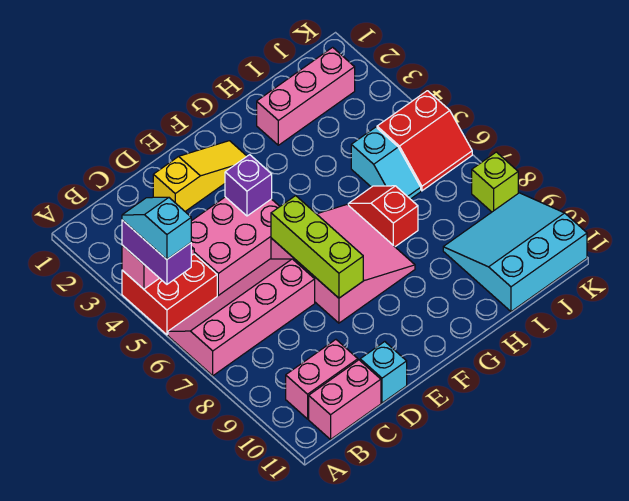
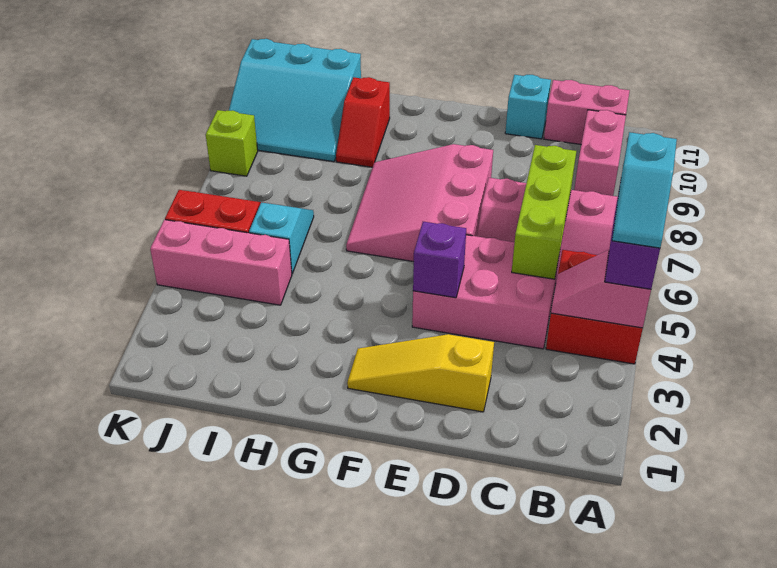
pink brick B10:C10 level 1 -> pink brick B9:B10 level 1
lime brick E6:E8 level 2 -> lime brick C5:C7 level 2
pink brick H2:J2 level 1 -> pink brick I4:K4 level 1
red slope H6:H7 level 1 top 7 -> red slope H9:H10 level 1 top 10

